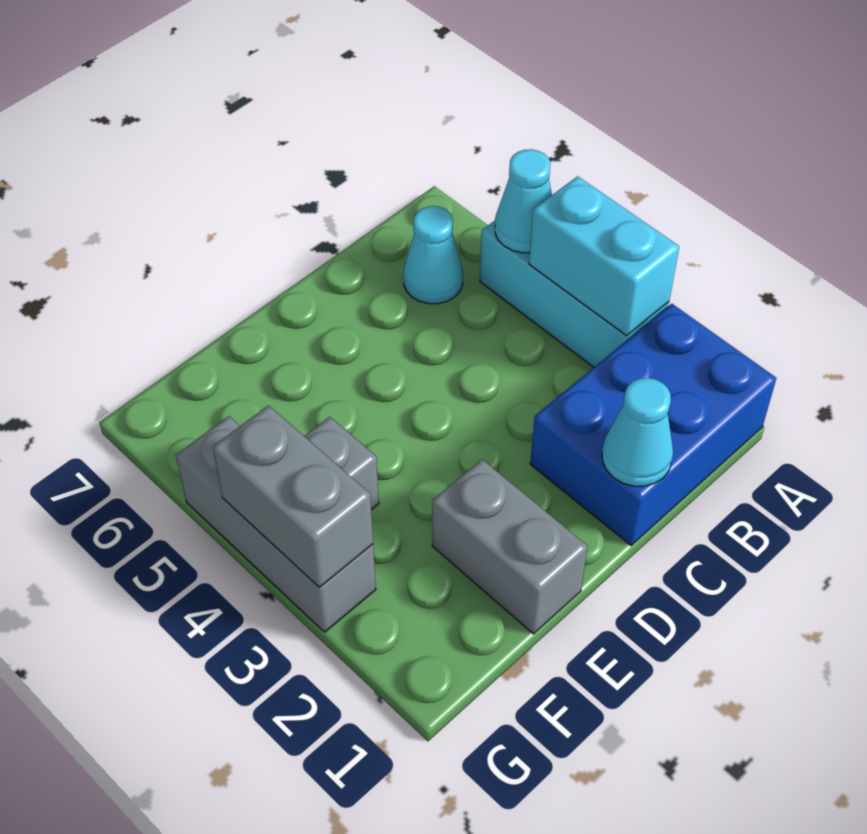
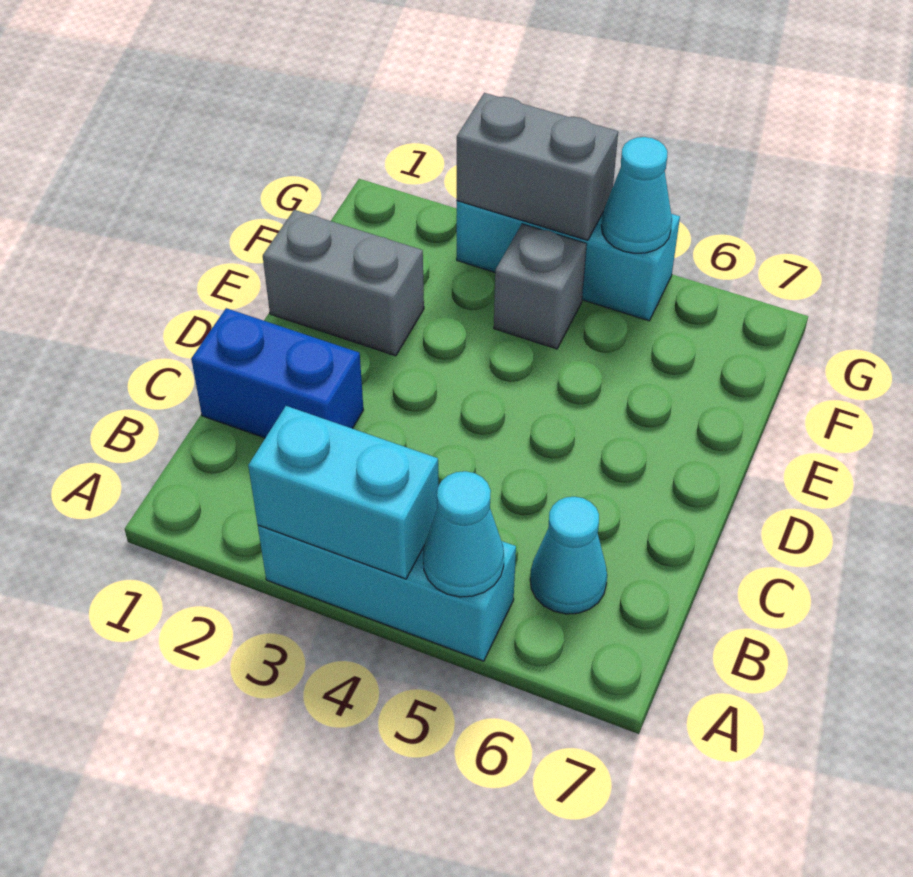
blue brick A1:C2 level 1 -> blue brick C1:C2 level 1
cyan cone C1 level 2 -> cyan cone G5 level 2
grey brick G3:G5 level 1 -> cyan brick G3:G5 level 1

